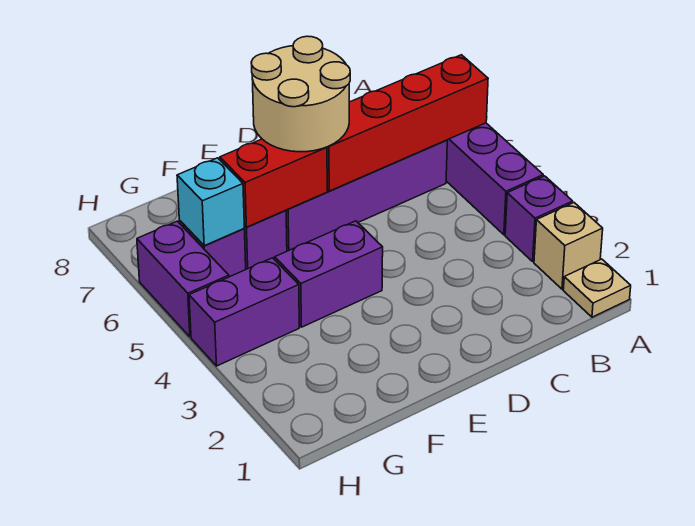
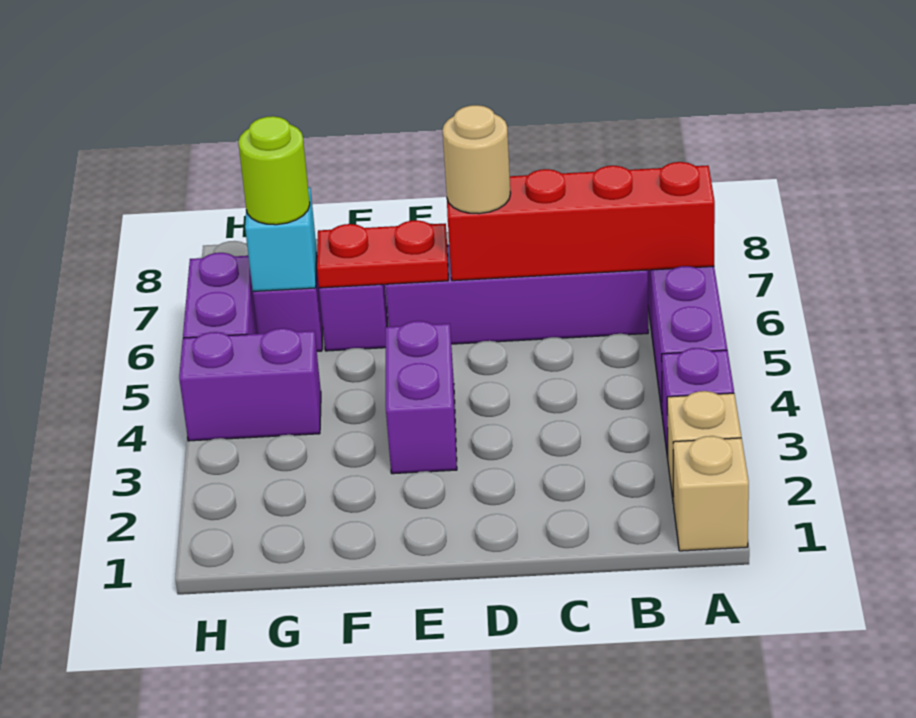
tan plate A1 level 1 -> tan brick A1 level 1
tan round brick D6:E7 level 3 -> tan round brick D6 level 3
purple brick E4:F4 level 1 -> purple brick E3:E4 level 1
red brick E6:F6 level 2 -> red plate E6:F6 level 2
none -> lime round brick G6 level 3

